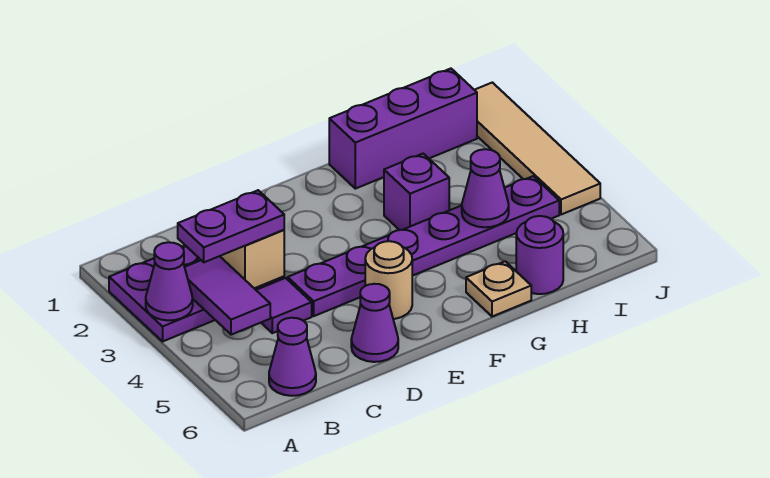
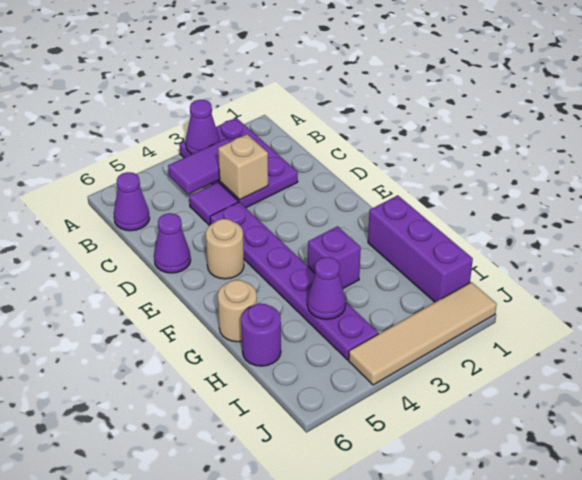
purple plate B3:C3 level 3 -> none
tan plate G6 level 1 -> tan round brick G6 level 1

